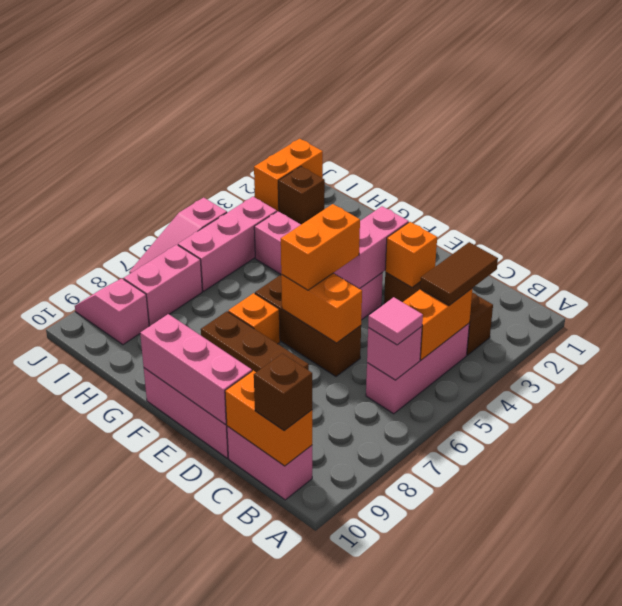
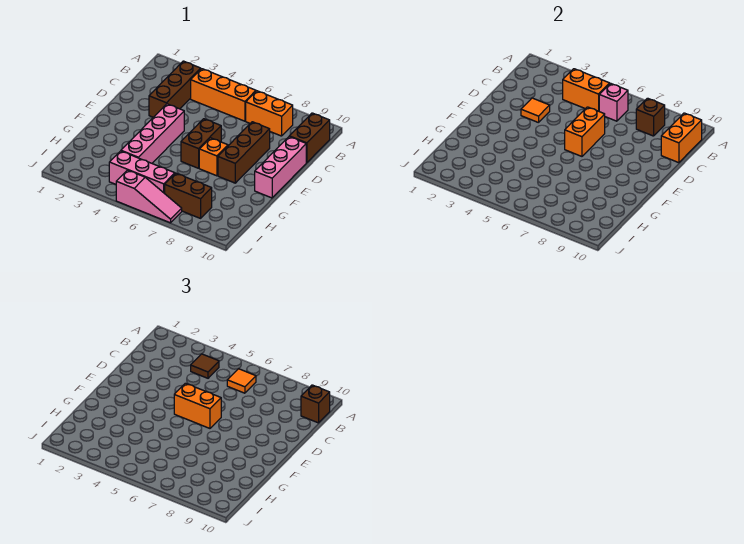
brown tile B3:B4 level 3 -> brown tile B4 level 3
pink brick B4:B6 level 1 -> orange brick B4:B6 level 1
pink tile B6 level 3 -> orange tile B6 level 3
pink brick B10:C10 level 1 -> brown brick B10:C10 level 1
orange brick D3 level 2 -> orange tile D3 level 2
brown brick D6:F6 level 1 -> brown brick E6:F6 level 1
pink brick D10:F10 level 2 -> none
pink brick E3:E4 level 2 -> none
brown brick I2 level 1 -> brown brick B8 level 2
pink brick I7:I8 level 1 -> brown brick I7:I8 level 1
pink slope I9:J9 level 1 top I -> none
orange brick J1:J2 level 1 -> orange brick B7:B8 level 1

